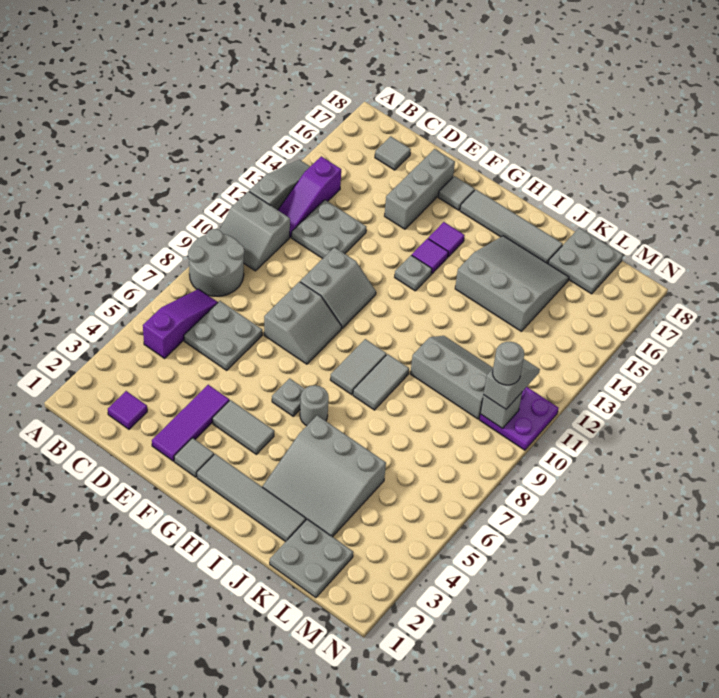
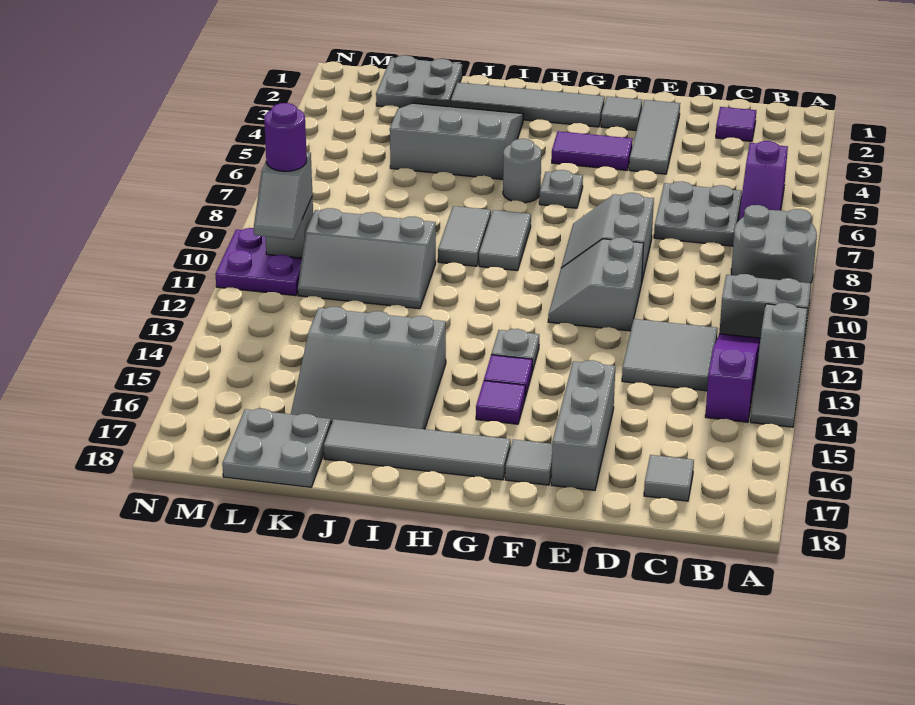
grey plate C12:D13 level 1 -> grey tile C12:D13 level 1
purple tile E2:E4 level 1 -> grey tile E2:E4 level 1
grey tile F4:G4 level 1 -> purple tile F4:G4 level 1
grey round brick M10 level 4 -> purple round brick M10 level 4

